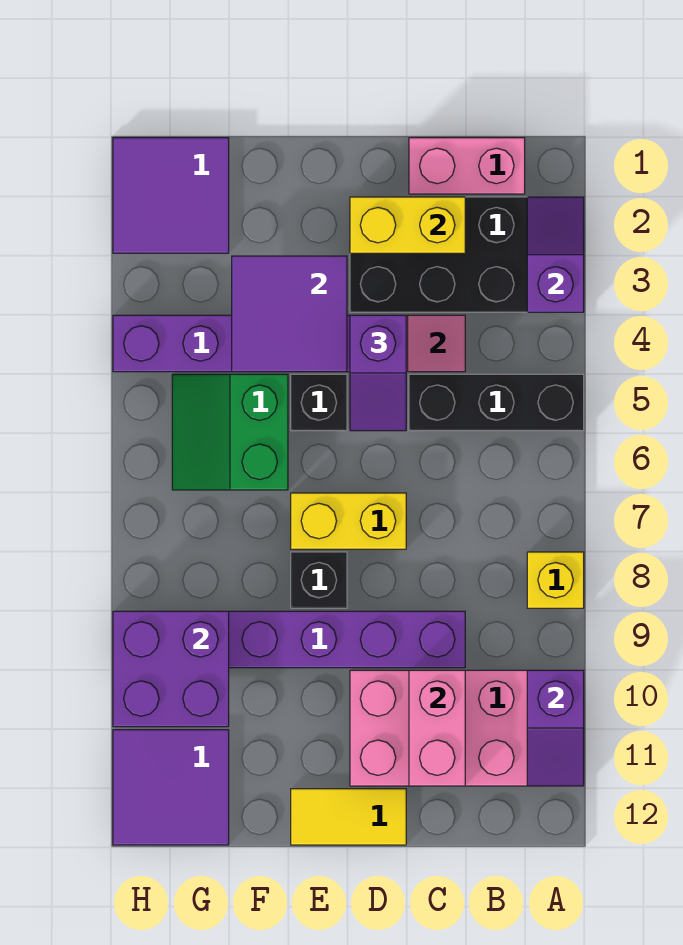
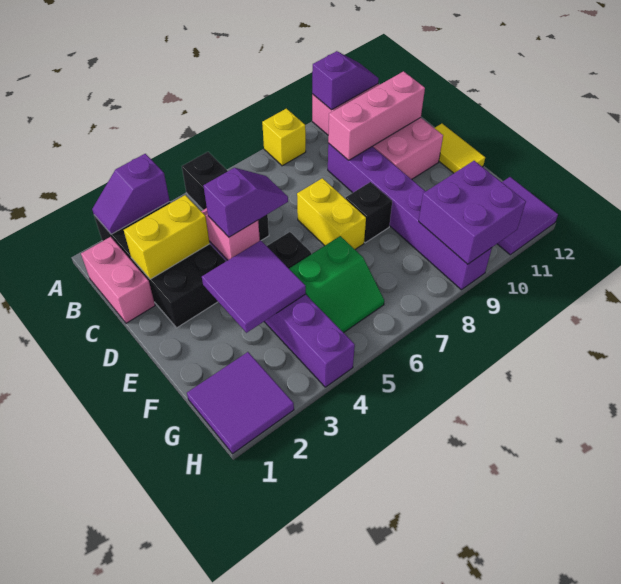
yellow brick C2:D2 level 2 -> yellow brick C2:C3 level 2
pink brick C10:C11 level 2 -> pink brick C9:C11 level 2

